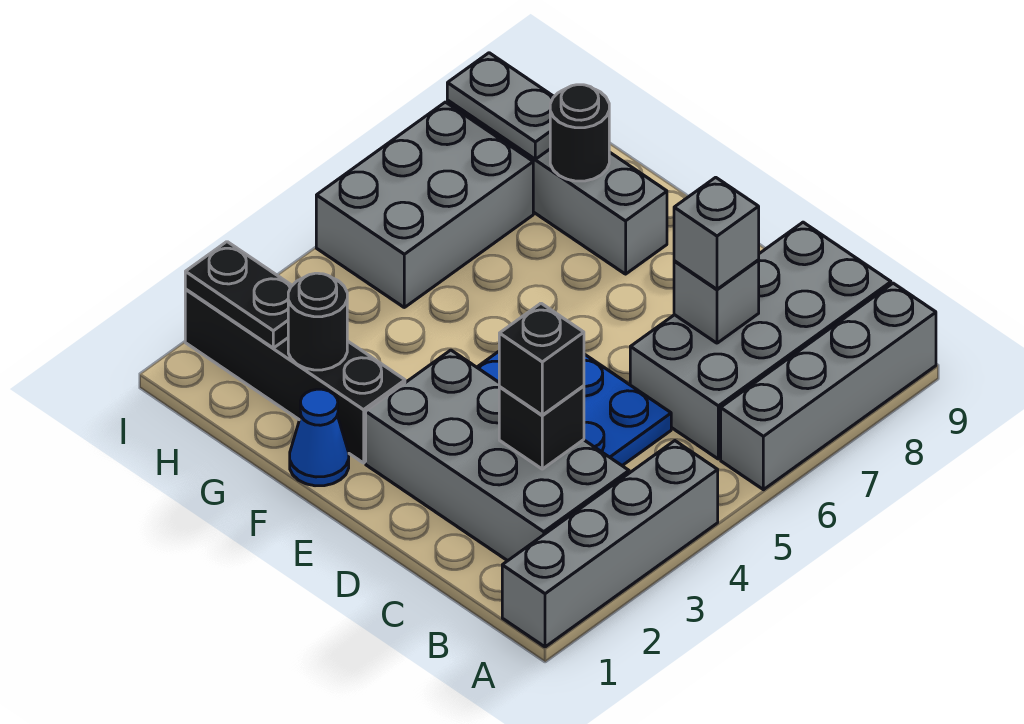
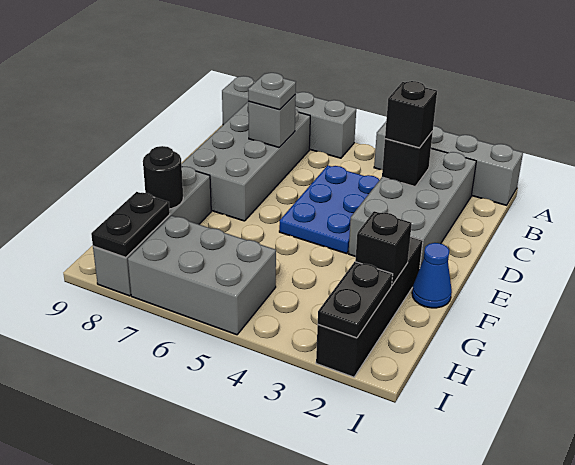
grey brick B6:C9 level 1 -> grey brick B7:E8 level 1
grey brick C7 level 3 -> grey plate C7 level 3
black round brick G2 level 2 -> black brick G2 level 2
grey plate H8:I8 level 2 -> black plate H8:I8 level 2

